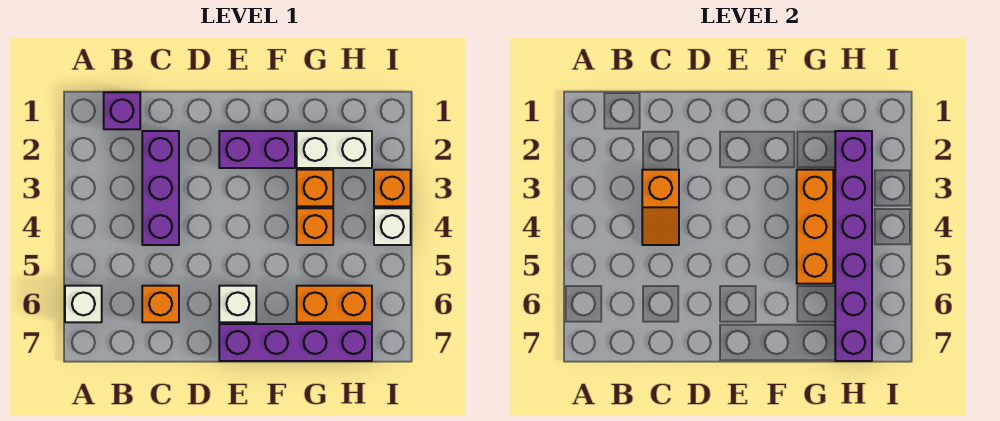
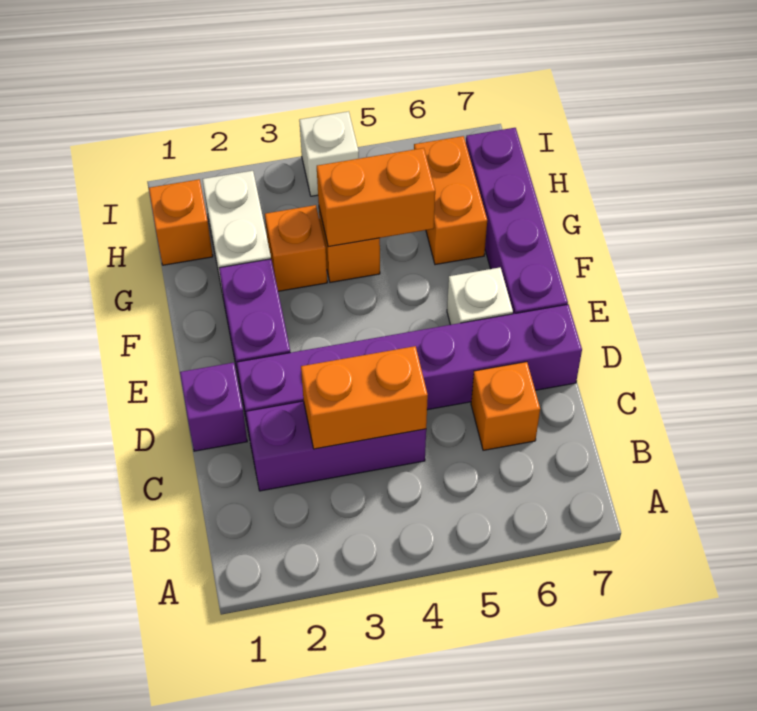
white brick A6 level 1 -> none
purple brick B1 level 1 -> purple brick D1 level 1
orange slope C3:C4 level 2 top 3 -> orange brick C3:C4 level 2
orange brick G3:G5 level 2 -> orange brick G4:G5 level 2
purple brick H2:H7 level 2 -> purple brick D2:D7 level 1
orange brick I3 level 1 -> orange brick H1 level 1

